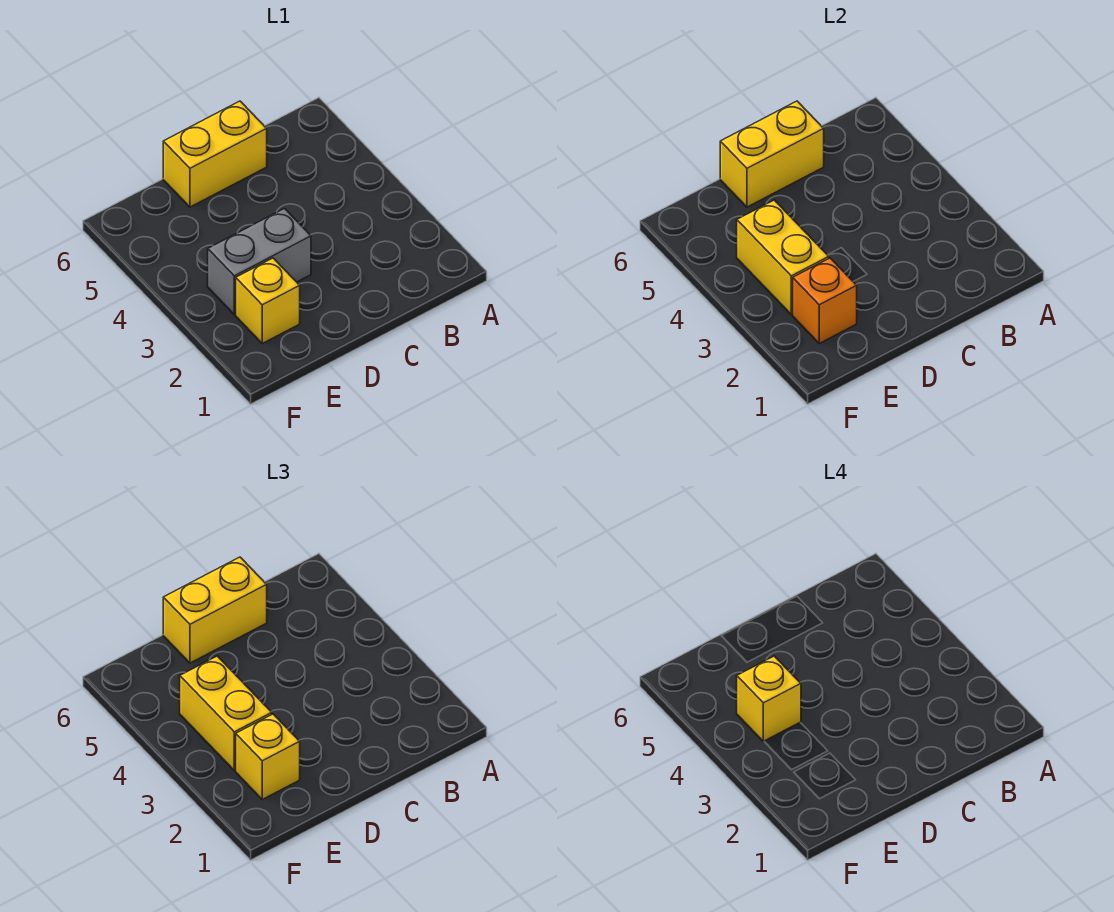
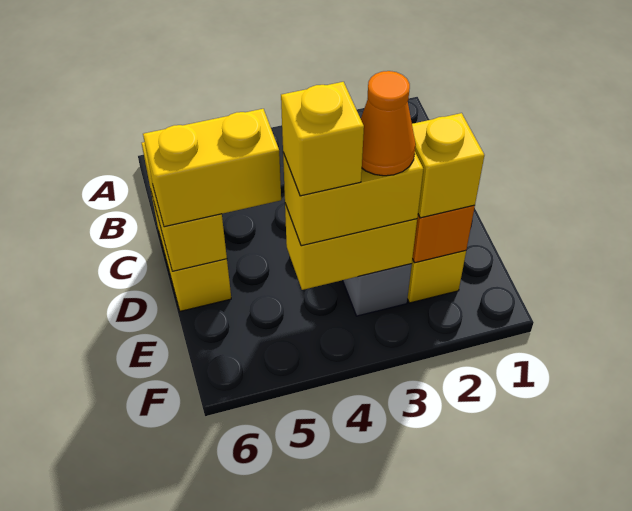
yellow brick C6:D6 level 3 -> yellow brick D5:D6 level 3
none -> orange cone E3 level 4

